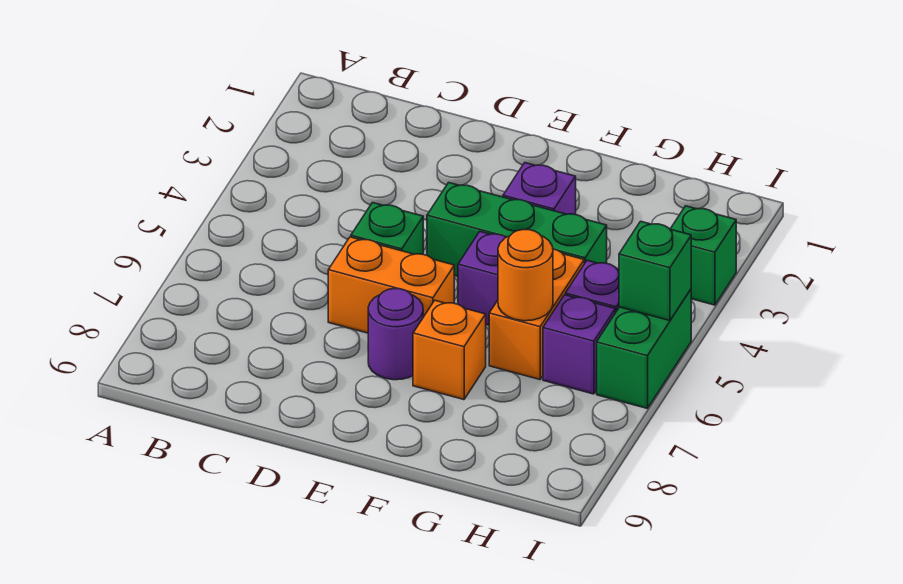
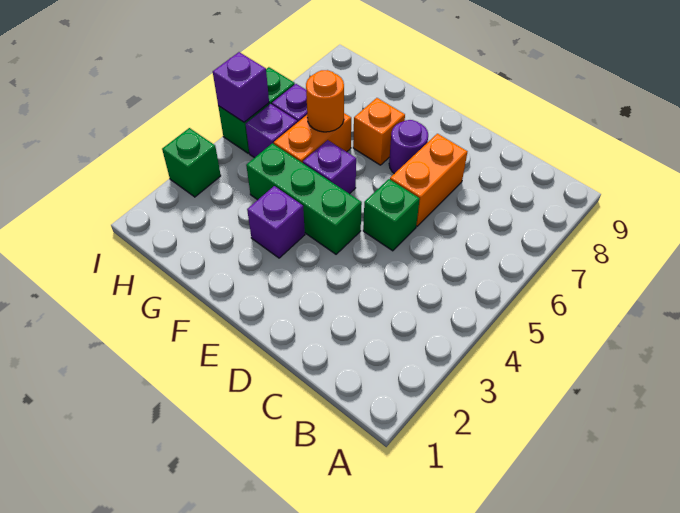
orange brick D6:E6 level 1 -> orange brick D6:D7 level 1
green brick I5 level 2 -> purple brick I5 level 2

